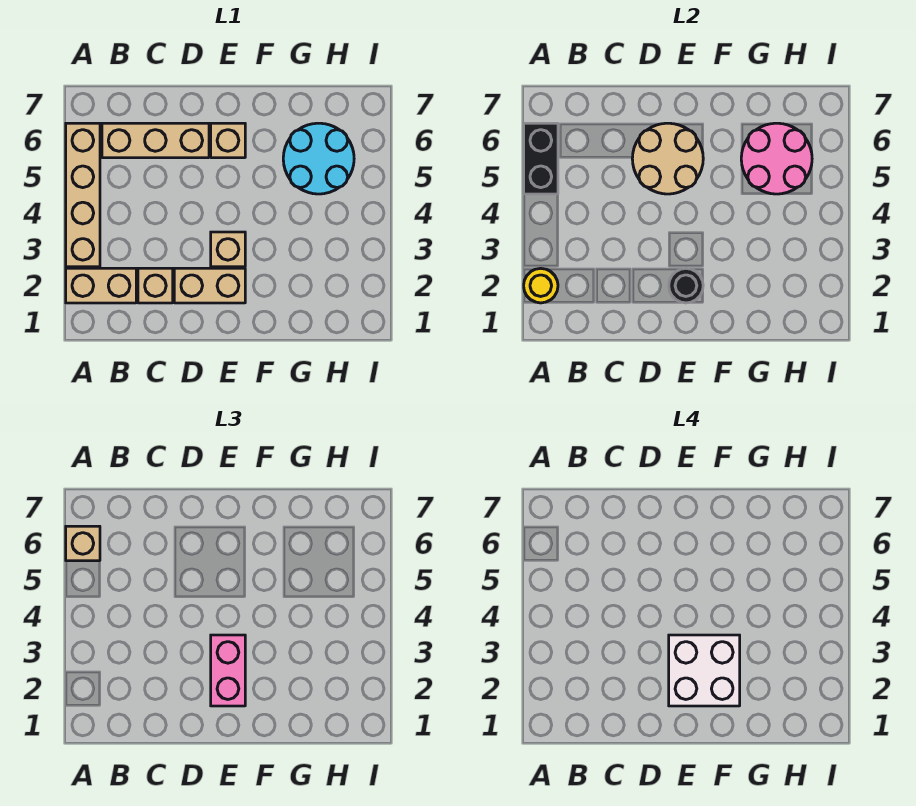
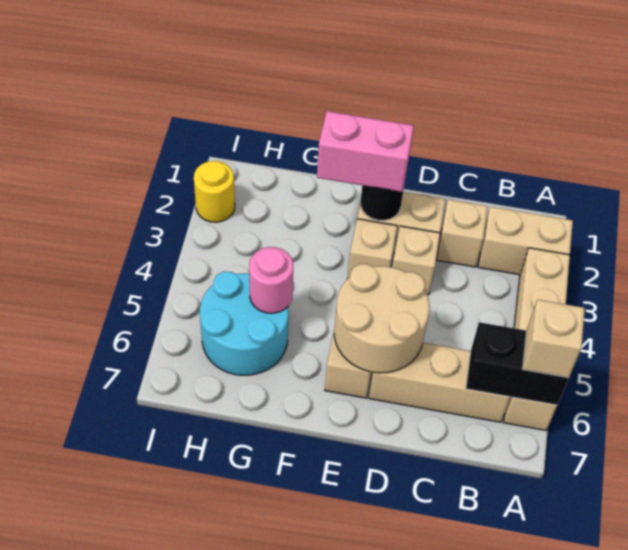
yellow round brick A2 level 2 -> yellow round brick I2 level 1
black brick A5:A6 level 2 -> black brick A6:B6 level 2
none -> tan brick D3 level 1
pink brick E2:E3 level 3 -> pink brick E2:F2 level 3
white brick E2:F3 level 4 -> none
pink round brick G5:H6 level 2 -> pink round brick G5 level 2

